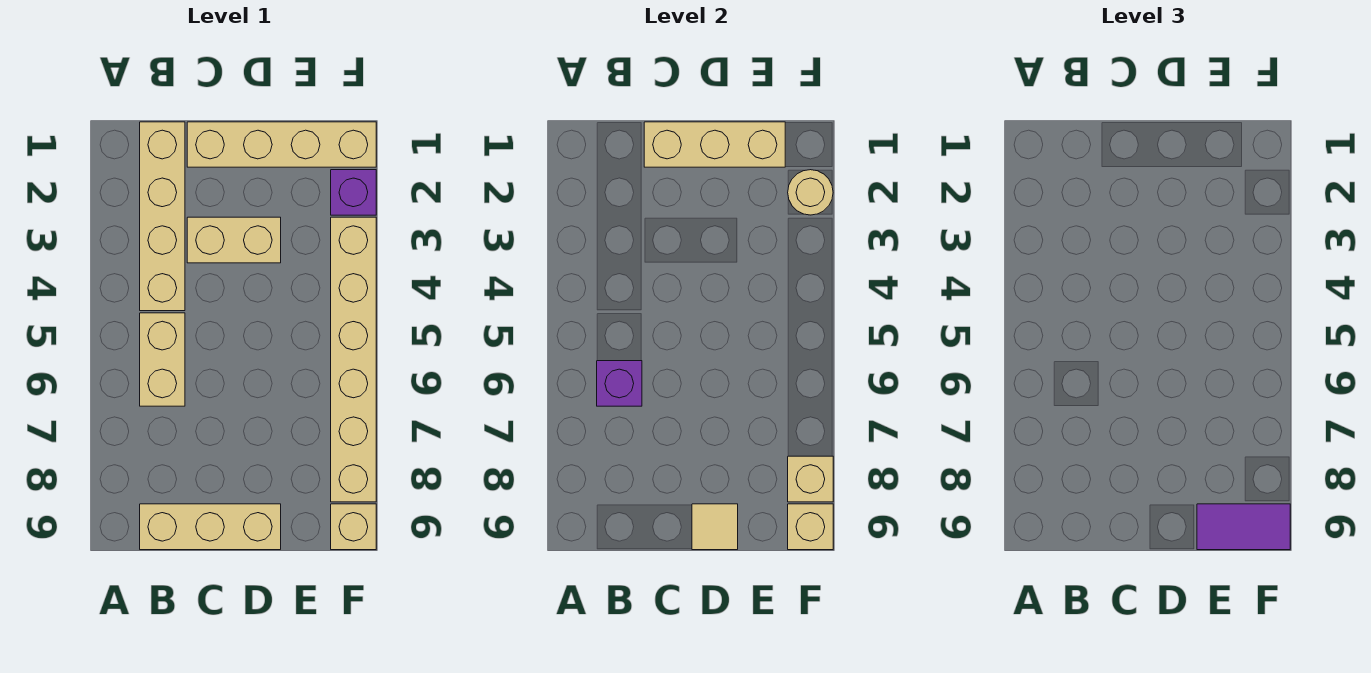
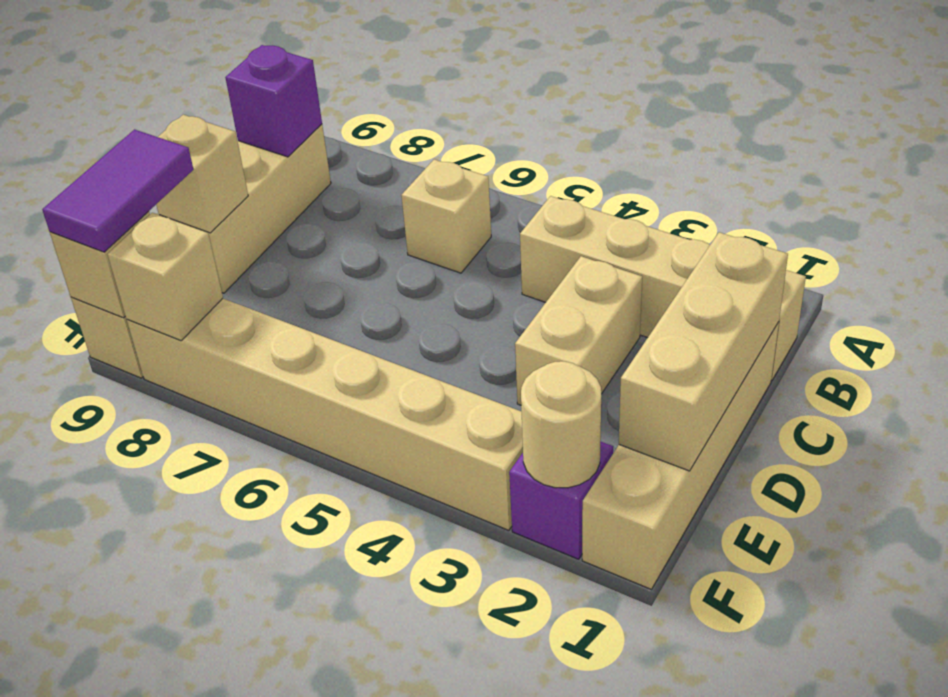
tan brick B5:B6 level 1 -> tan brick B6 level 1
purple brick B6 level 2 -> purple brick B9 level 2
tan tile D9 level 2 -> tan brick D9 level 2

